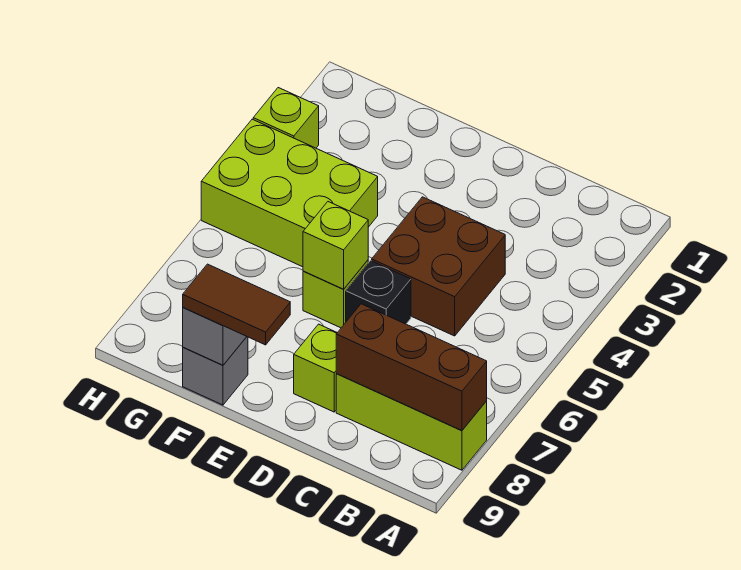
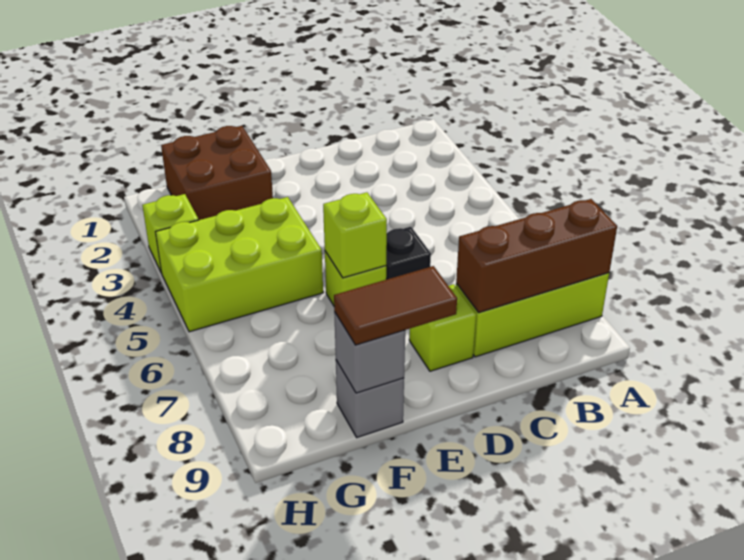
brown brick C4:D5 level 1 -> brown brick F1:G2 level 1

